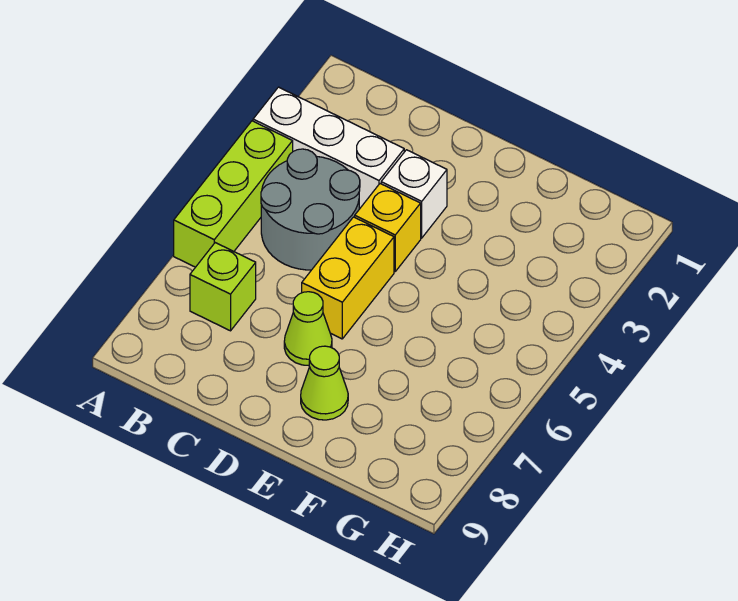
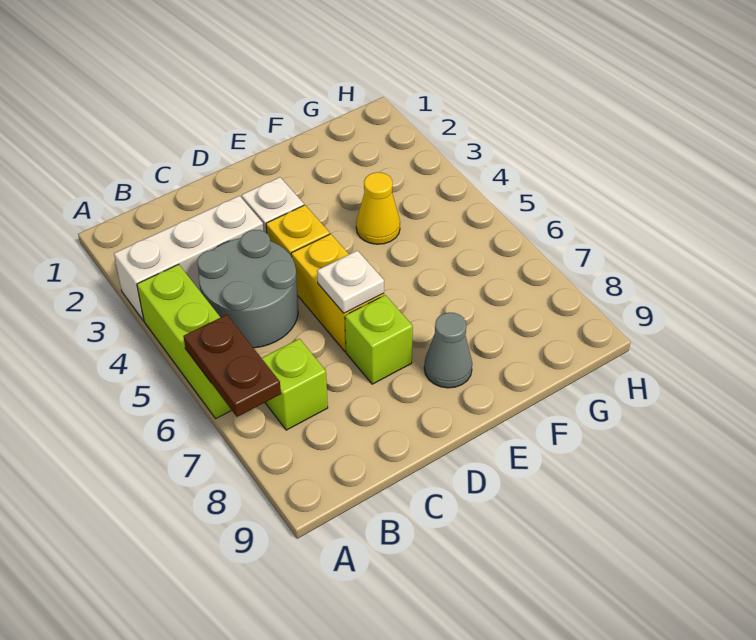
none -> brown plate A6:A7 level 2
none -> white plate D6 level 2
lime cone D7 level 1 -> lime brick D7 level 1
lime cone E8 level 1 -> grey cone E8 level 1
none -> yellow cone F4 level 1

